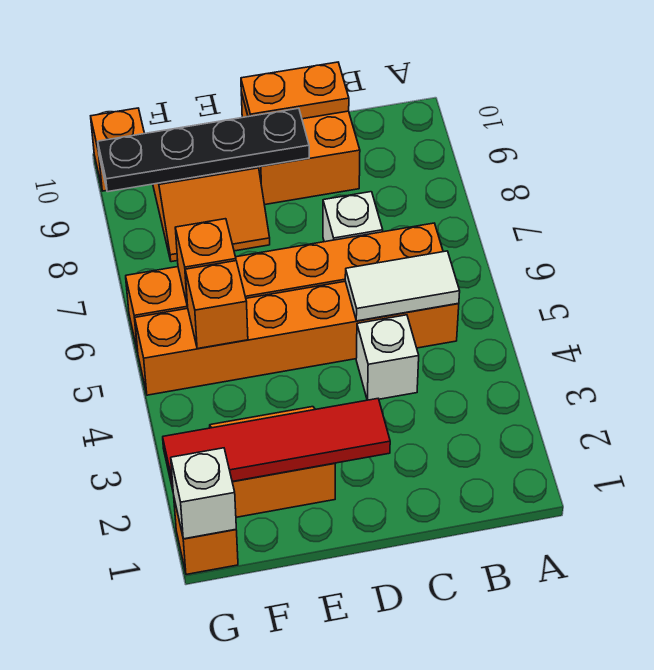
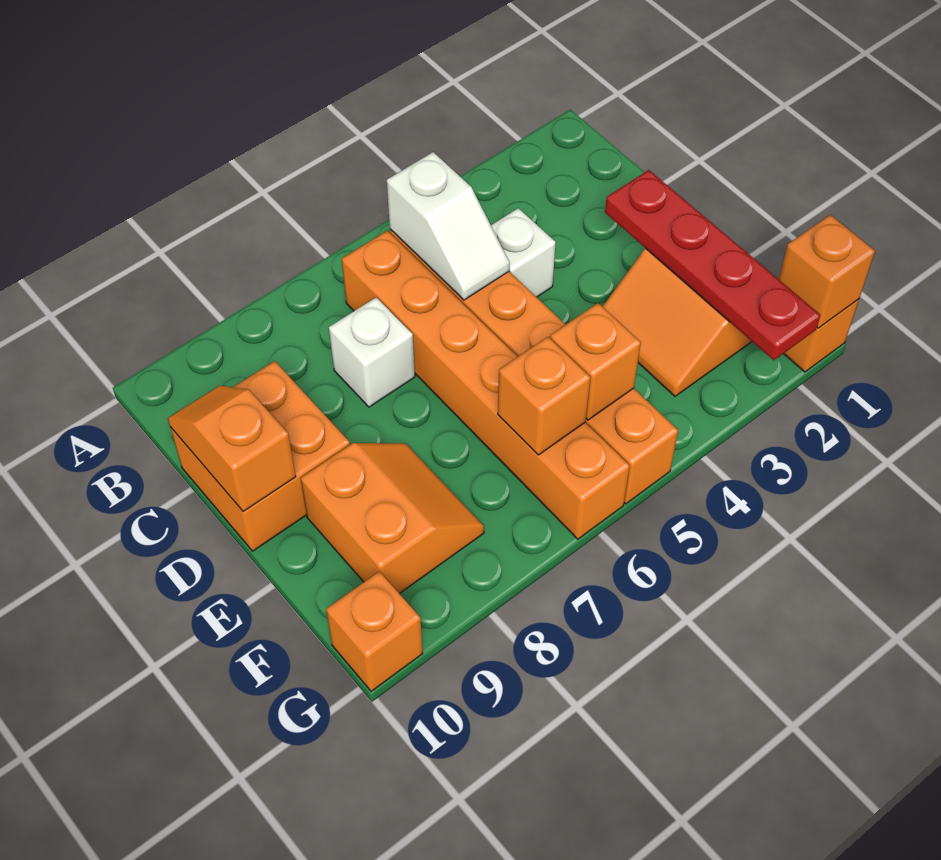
white tile B5:C5 level 2 -> white slope B5:C5 level 2 top B
orange plate C10:D10 level 2 -> orange slope C10:D10 level 2 top D
red tile D2:G2 level 2 -> red plate D2:G2 level 2
black plate D9:G9 level 2 -> none
white brick G1 level 2 -> orange brick G1 level 2

